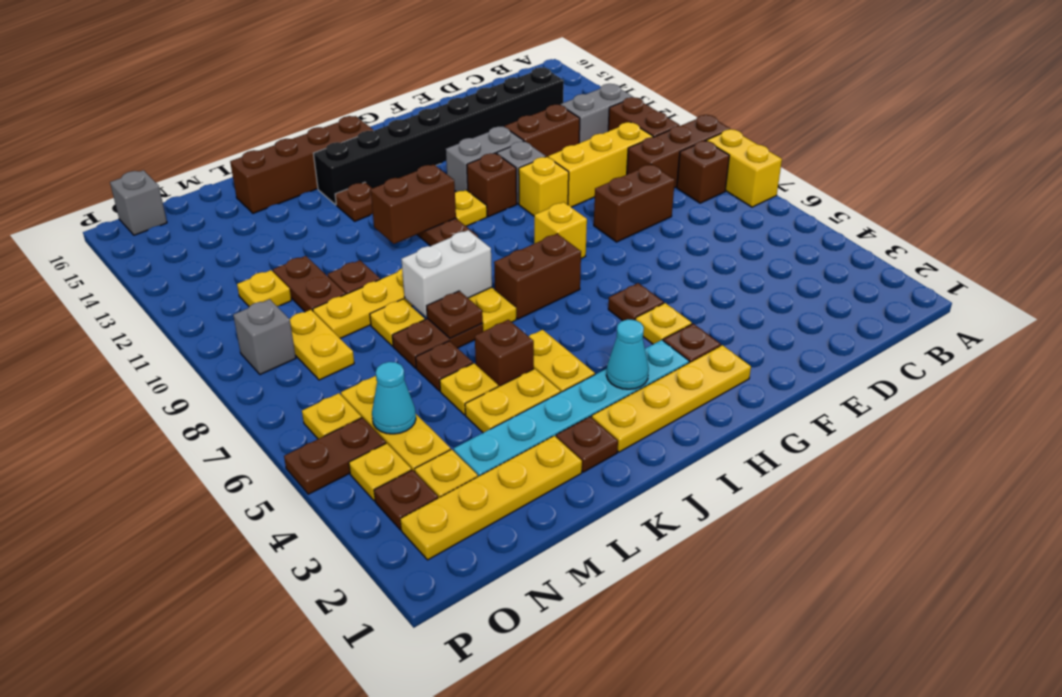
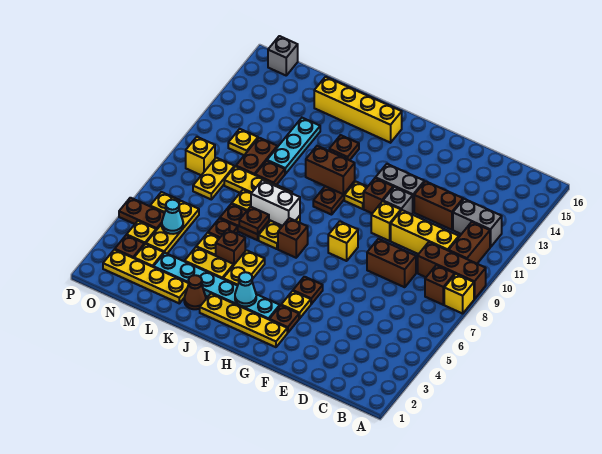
yellow brick A7:A8 level 1 -> yellow brick A8 level 1
black brick C14:J14 level 1 -> none
brown brick H7:I7 level 1 -> brown brick I7 level 1
brown brick I15:L15 level 1 -> yellow brick I15:L15 level 1
brown plate K2 level 1 -> brown cone K2 level 1
none -> cyan plate L11:L13 level 1
grey brick O9 level 1 -> yellow brick O9 level 1

